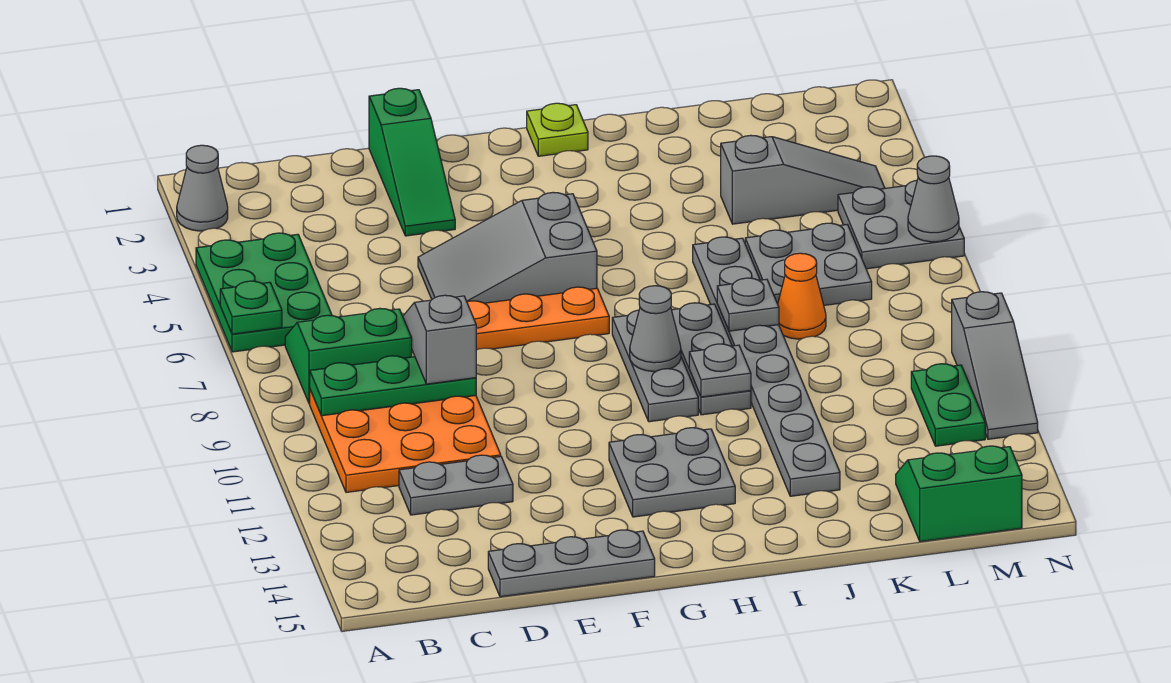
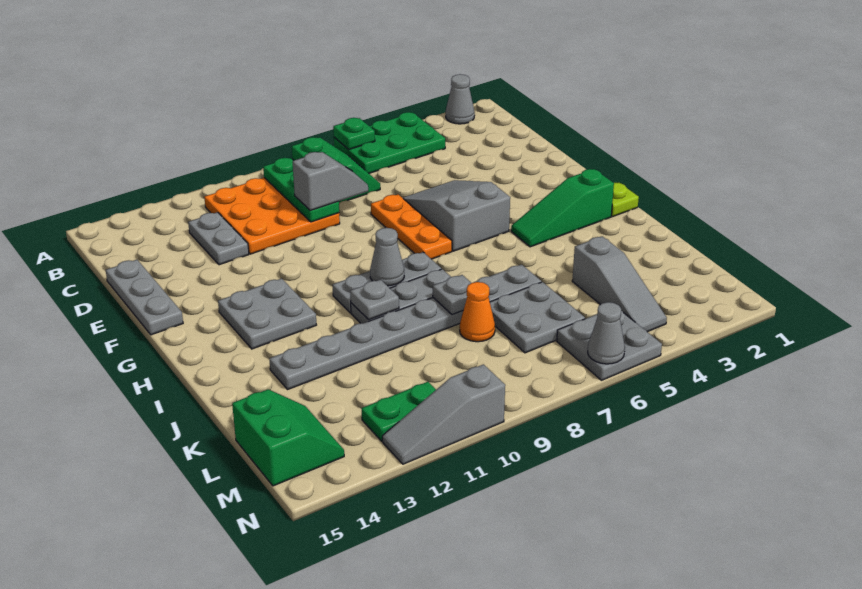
green slope E1:E3 level 1 top 1 -> green slope H2:H4 level 1 top 2

